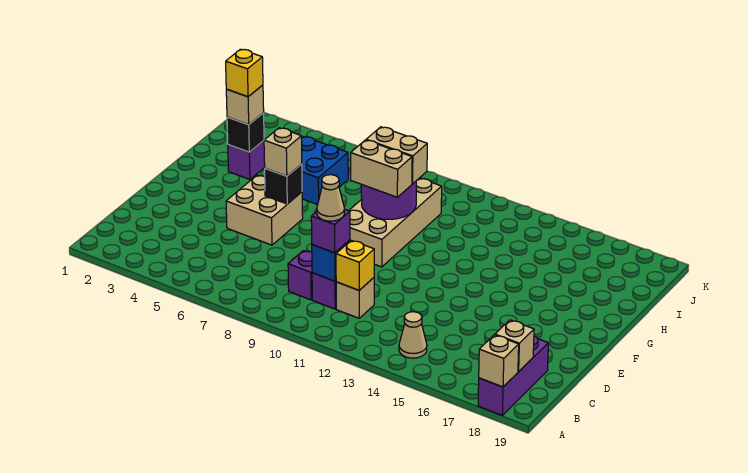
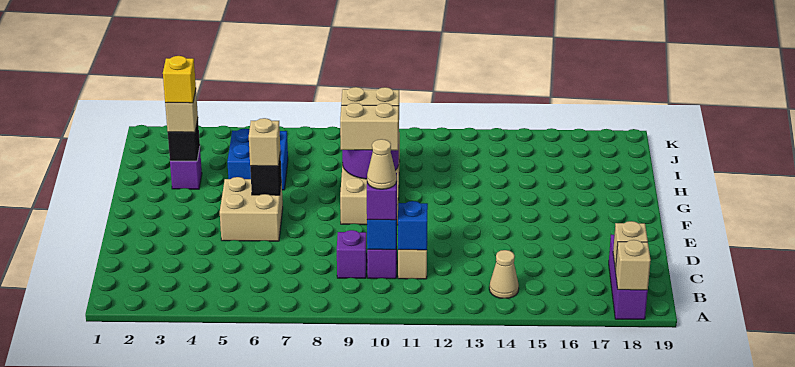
yellow brick C11 level 2 -> blue brick C11 level 2

